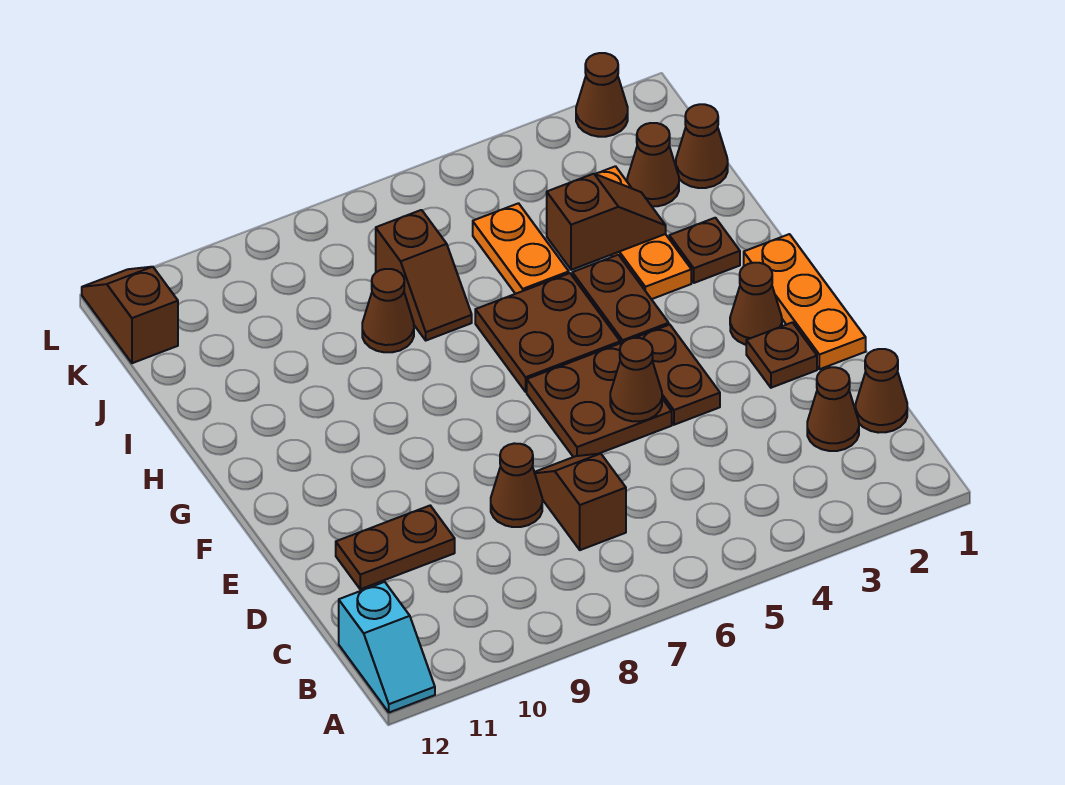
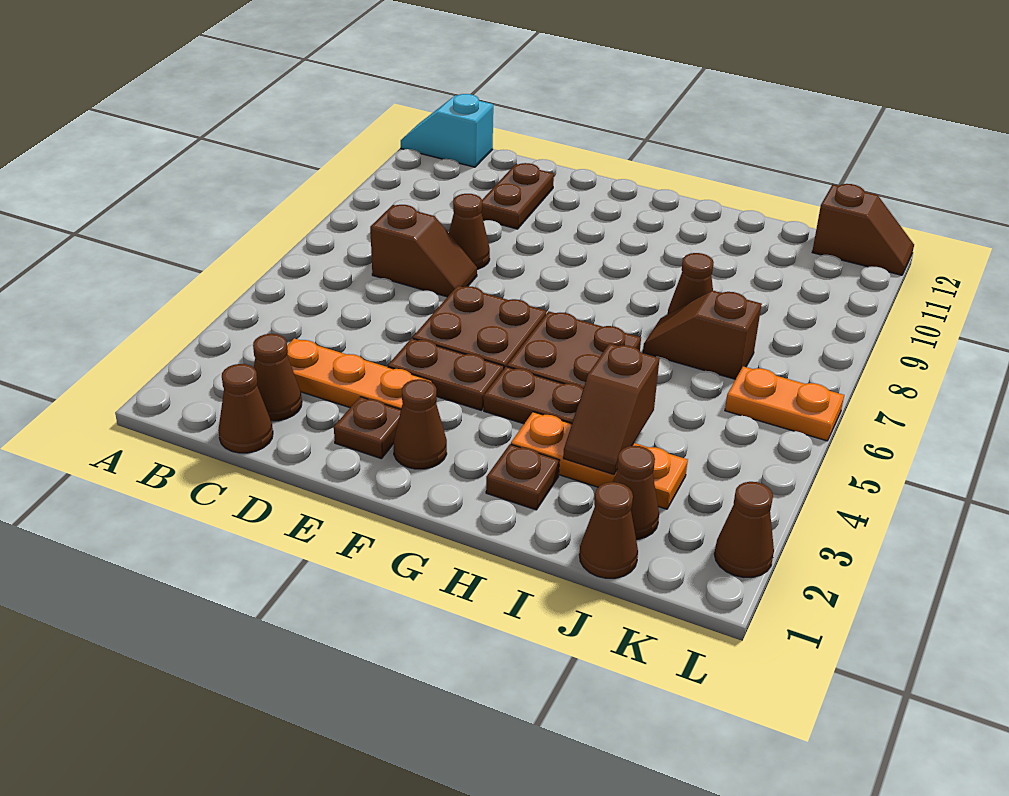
orange plate E1:G1 level 1 -> orange plate C3:E3 level 1
brown cone E5 level 2 -> none
orange plate I5:J5 level 1 -> orange plate K6:L6 level 1

